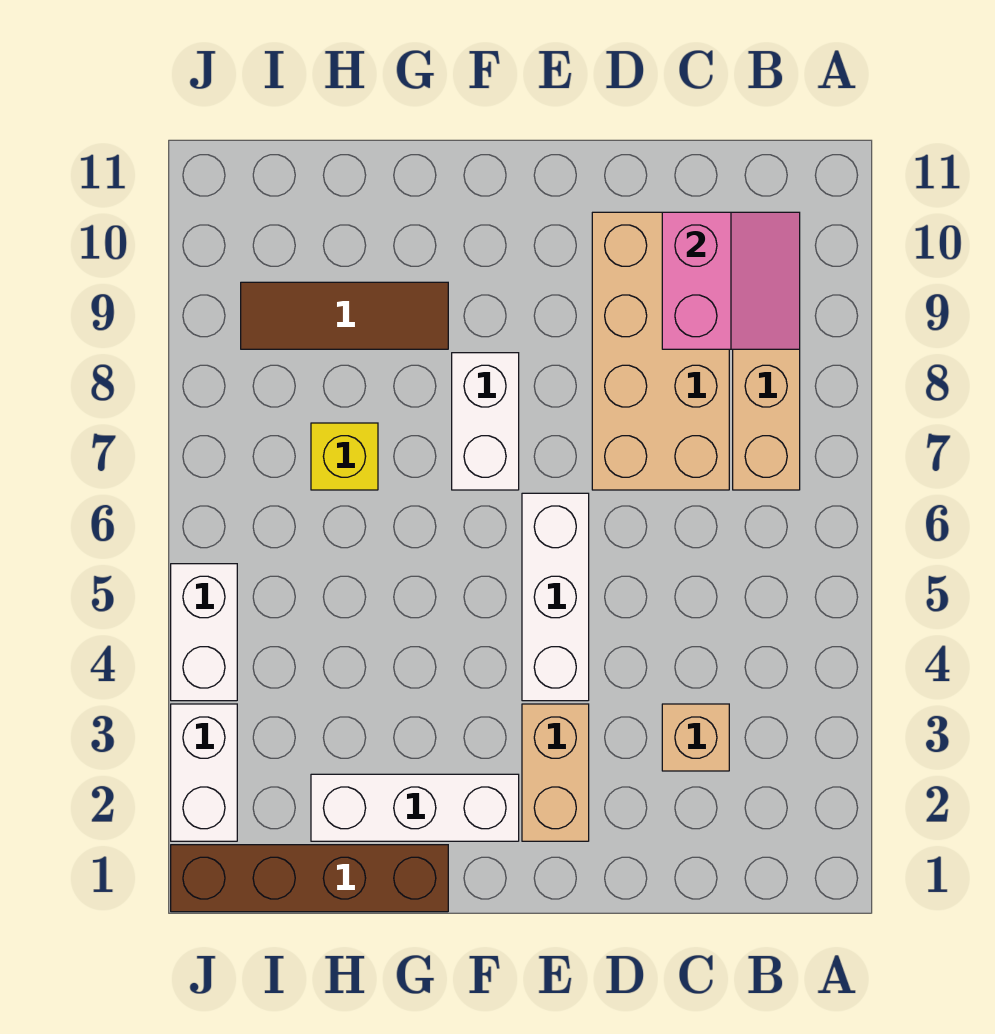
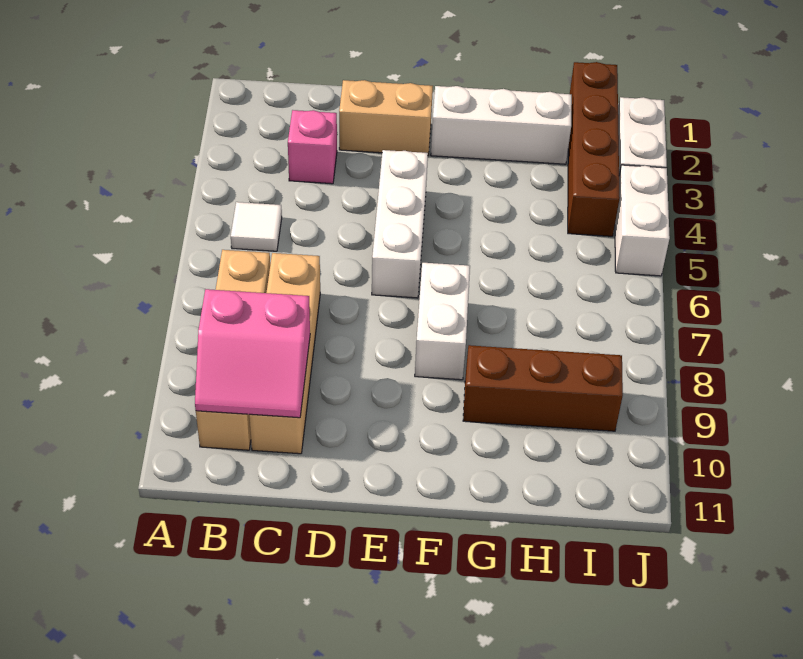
none -> white tile B5 level 1
pink slope B9:C10 level 2 top C -> pink slope B9:C10 level 2 top 9
tan brick C3 level 1 -> pink brick C3 level 1
tan brick C7:D10 level 1 -> tan brick C7:C10 level 1
tan brick E2:E3 level 1 -> tan brick D2:E2 level 1
brown brick G1:J1 level 1 -> brown brick I1:I4 level 1
brown tile G9:I9 level 1 -> brown brick G9:I9 level 1
yellow brick H7 level 1 -> none

